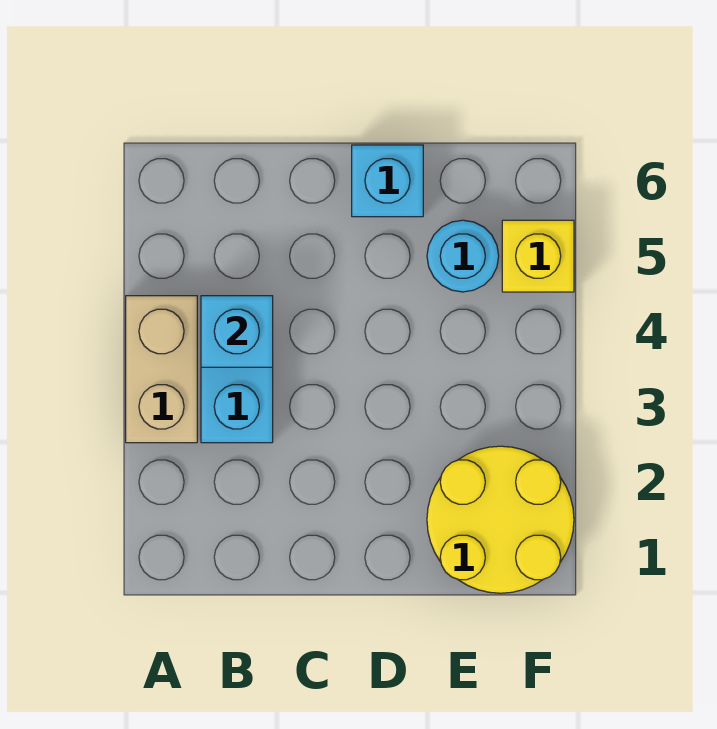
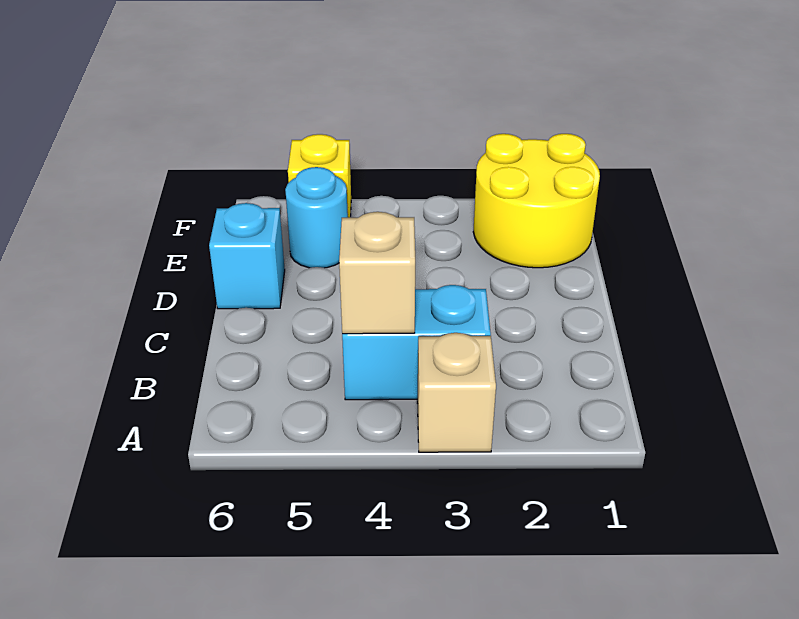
tan brick A3:A4 level 1 -> tan brick A3 level 1
cyan brick B4 level 2 -> tan brick B4 level 2

